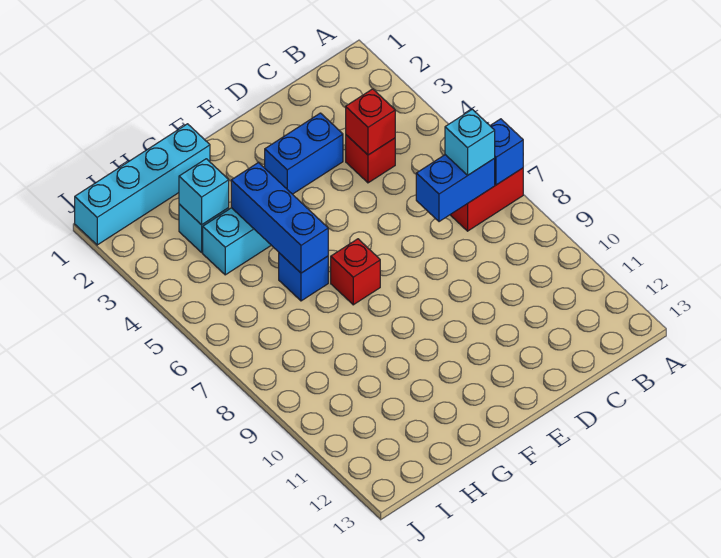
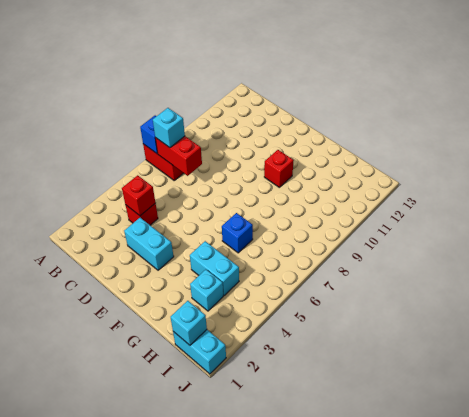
blue brick B7:C7 level 2 -> red brick B7:C7 level 2
blue brick D3:E3 level 1 -> cyan brick D3:E3 level 1
red brick F7 level 1 -> red brick F10 level 1
cyan brick G1:J1 level 1 -> cyan brick I1:J1 level 1
blue brick G4:G6 level 2 -> none
cyan brick H3 level 2 -> cyan brick I1 level 2

